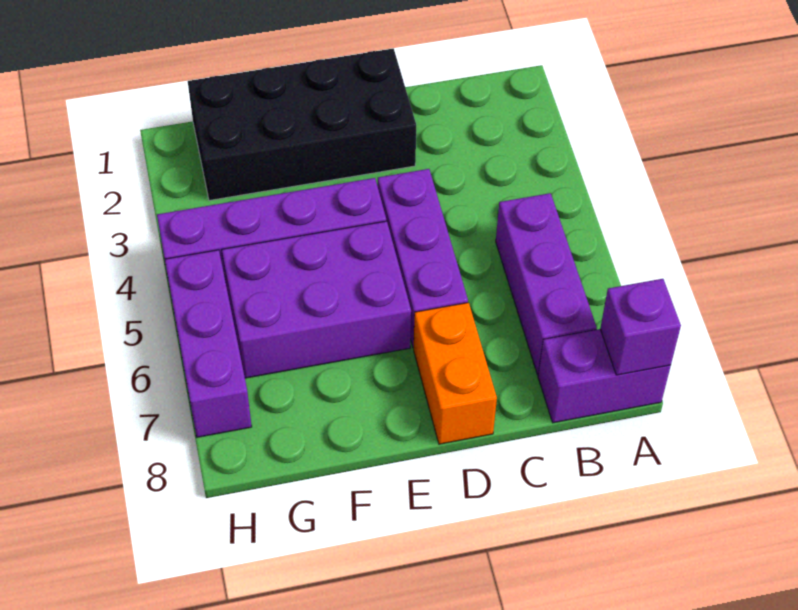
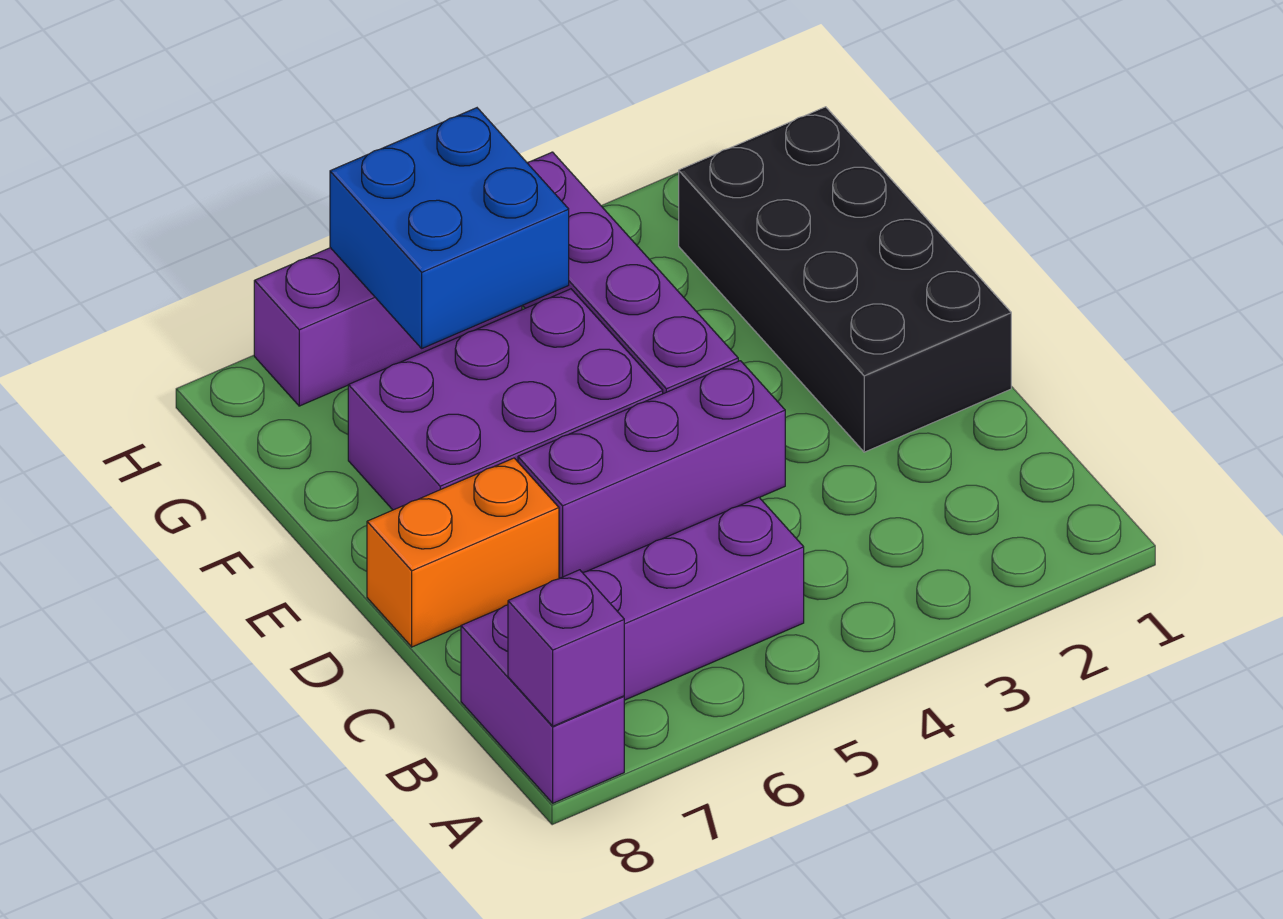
purple brick E5:G6 level 1 -> purple brick E5:F7 level 1
none -> blue brick G5:H6 level 2

